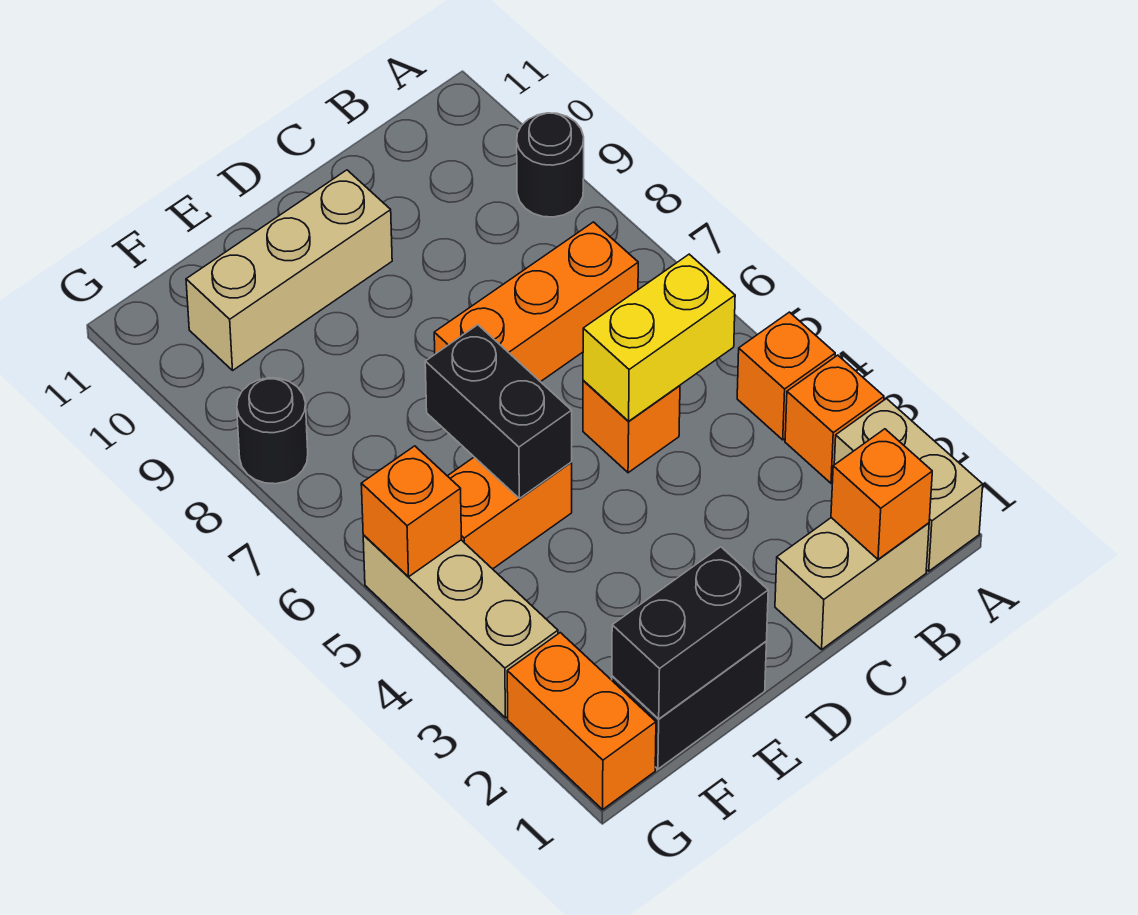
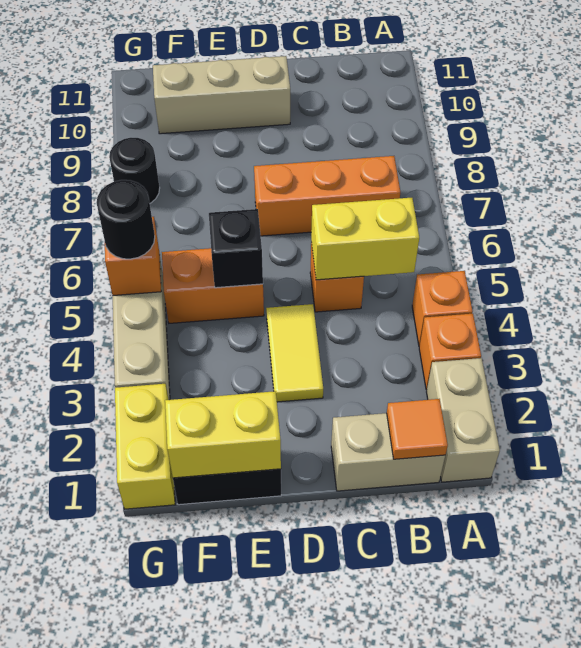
black round brick A9 level 1 -> black round brick G5 level 3
orange brick B1 level 2 -> orange tile B1 level 2
none -> yellow tile D3:D4 level 1
black brick E1:F1 level 2 -> yellow brick E1:F1 level 2
black brick E5:E6 level 2 -> black brick E5 level 2
orange brick G1:G2 level 1 -> yellow brick G1:G2 level 1

